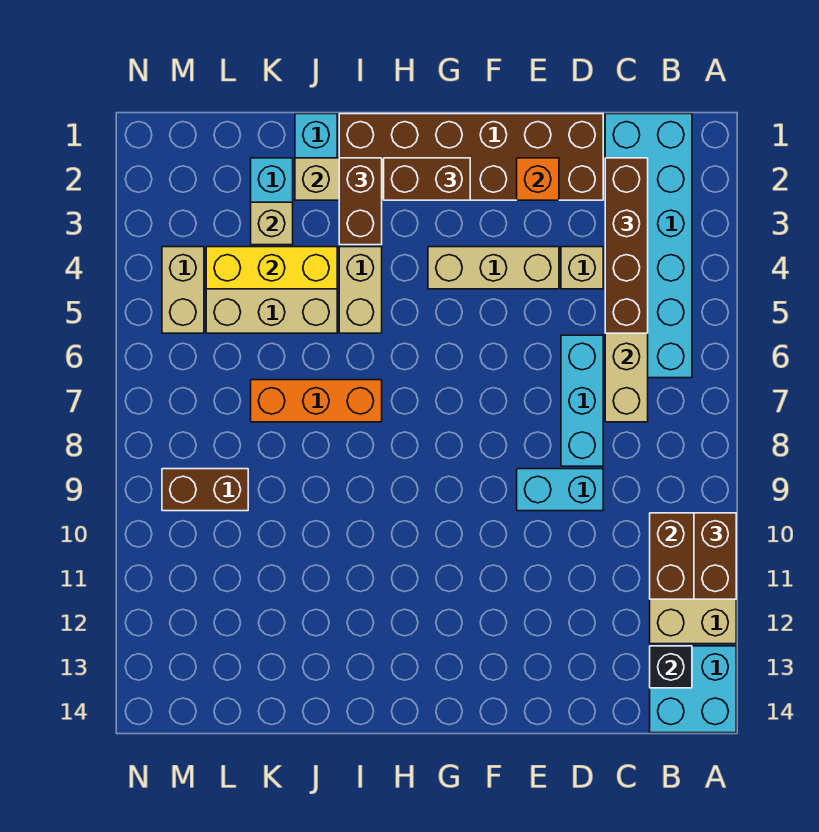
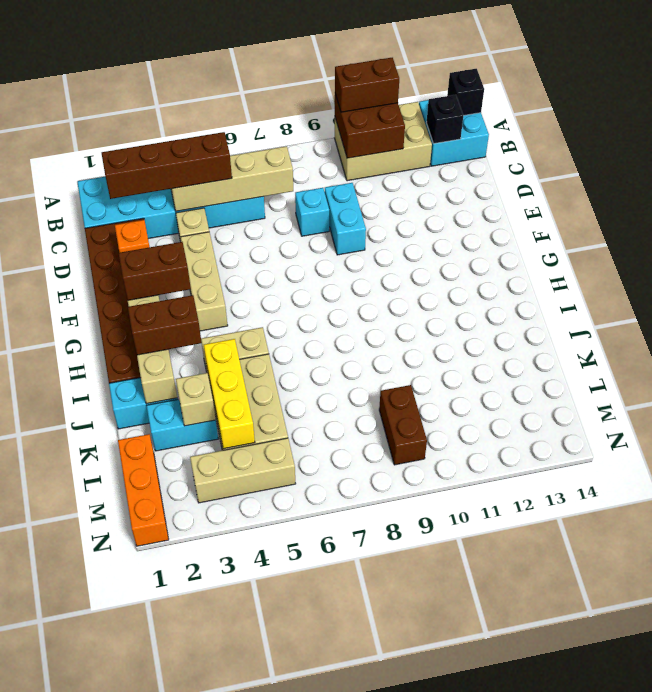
none -> black brick A14 level 2
cyan brick D6:D8 level 1 -> cyan brick D8 level 1
brown brick G2:H2 level 3 -> brown brick G2:G3 level 3
orange brick I7:K7 level 1 -> orange brick L1:N1 level 1
tan brick M4:M5 level 1 -> tan brick M3:M5 level 1

